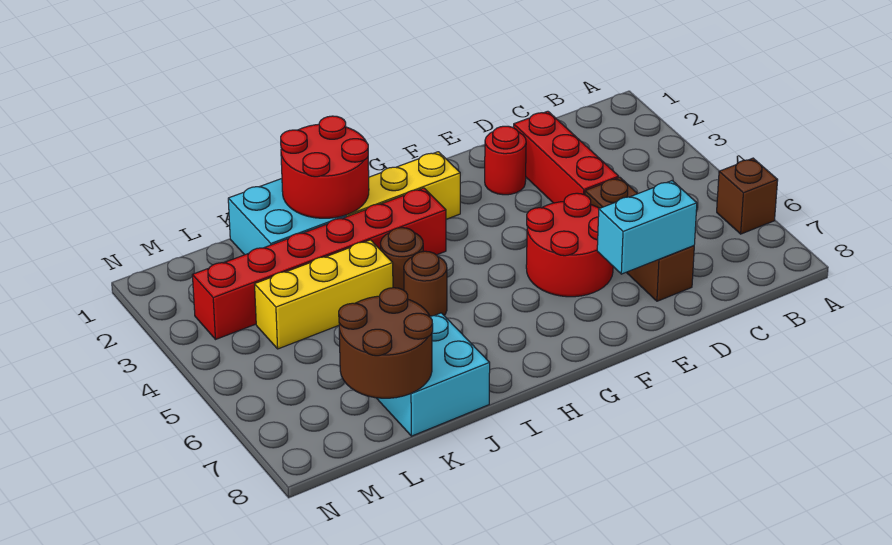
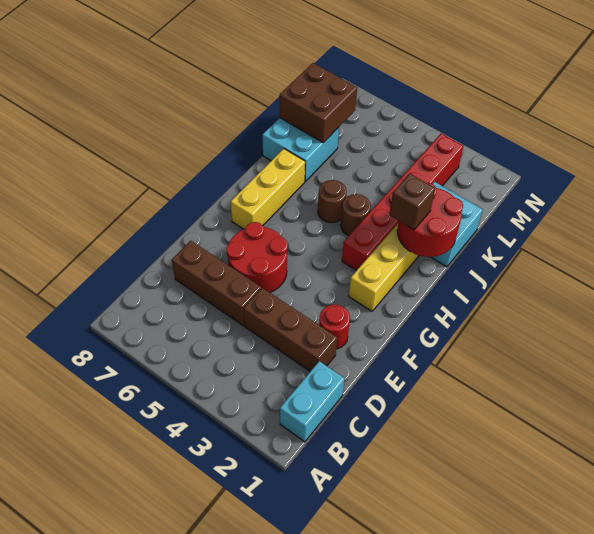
brown brick A6 level 1 -> brown brick I2 level 3
red brick D2:D4 level 1 -> brown brick D2:D4 level 1
cyan brick D7:E7 level 2 -> cyan brick B1:C1 level 1
yellow brick J4:L4 level 1 -> yellow brick G7:I7 level 1
brown round brick K7:L8 level 2 -> brown brick K7:L8 level 2

